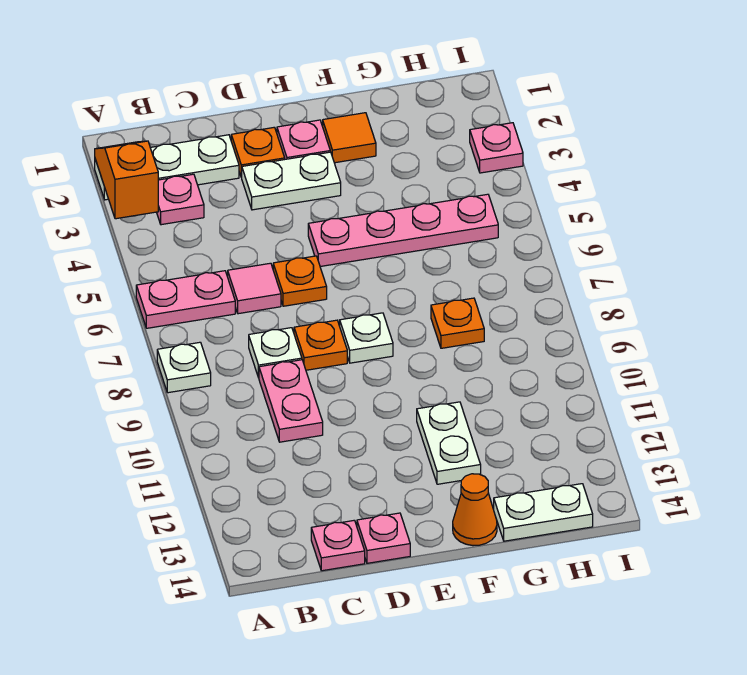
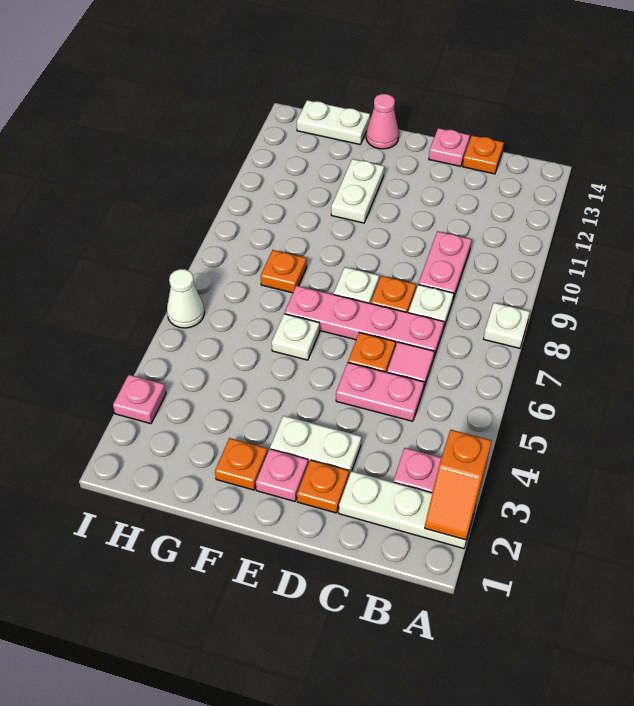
pink plate A6:B6 level 1 -> pink plate C5:D5 level 1
pink plate C14 level 1 -> orange plate C14 level 1
pink plate E5:H5 level 1 -> pink plate C7:F7 level 1
orange tile F2 level 1 -> orange plate F2 level 1
none -> white plate F6 level 1
orange cone F14 level 1 -> pink cone F14 level 1
none -> white cone I6 level 1

